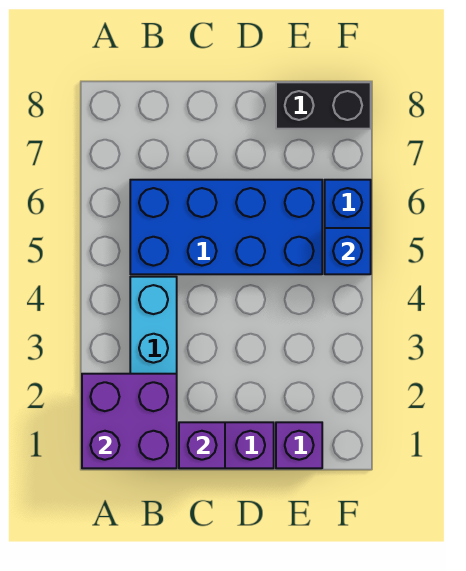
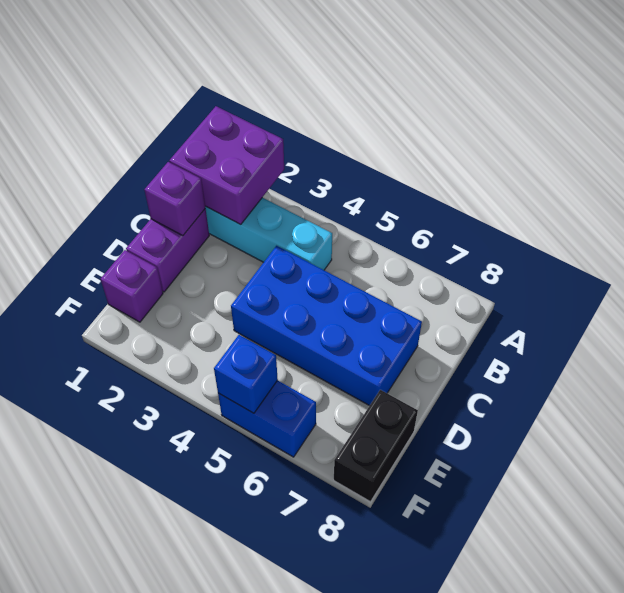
blue brick B5:E6 level 1 -> blue brick C4:D7 level 1

